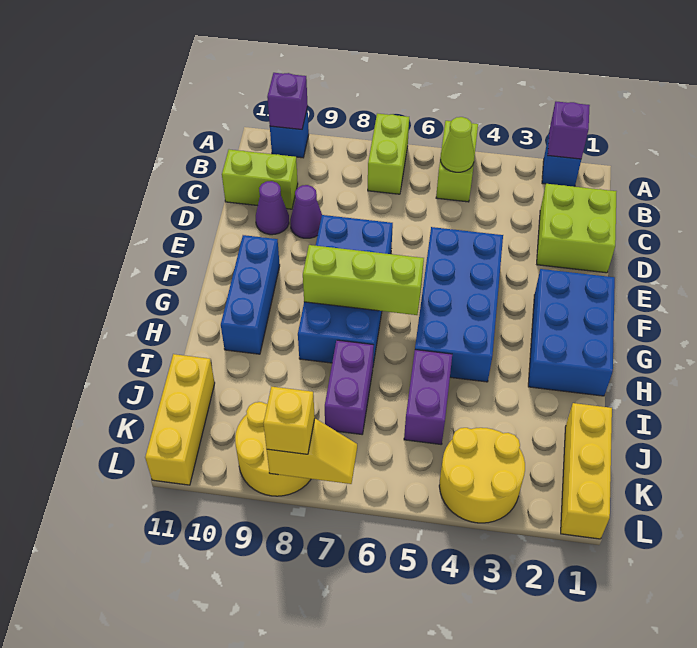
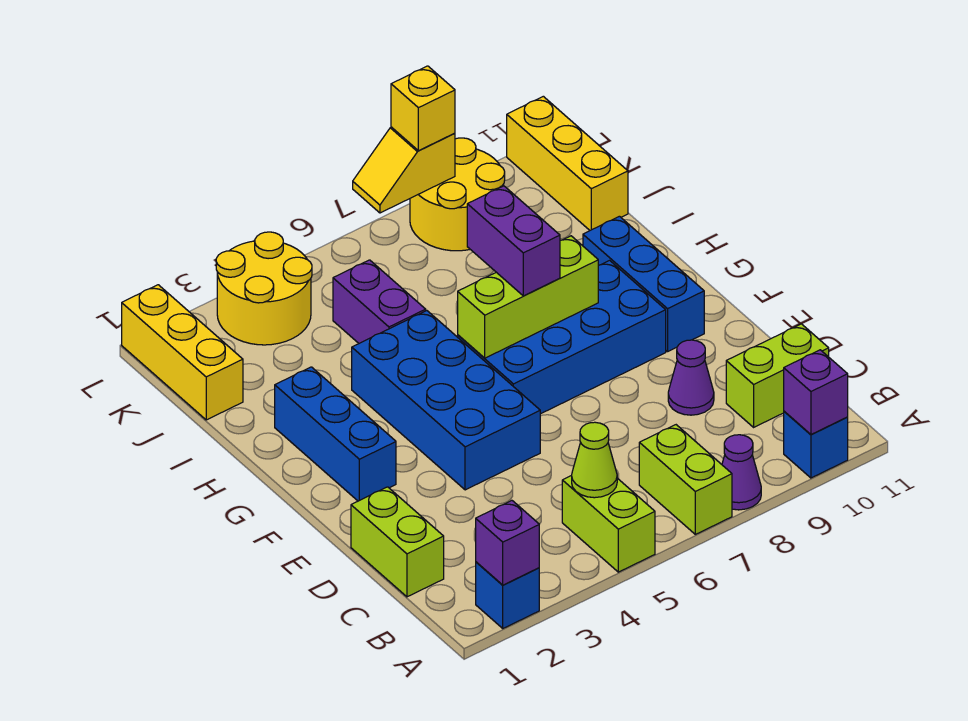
lime brick C1:D2 level 1 -> lime brick C1:D1 level 1
purple cone D10 level 1 -> purple cone A8 level 1
blue brick E7:H8 level 1 -> blue brick F6:G9 level 1
blue brick F1:H2 level 1 -> blue brick F2:H2 level 1
purple brick I7:J7 level 1 -> purple brick G7:H7 level 3

